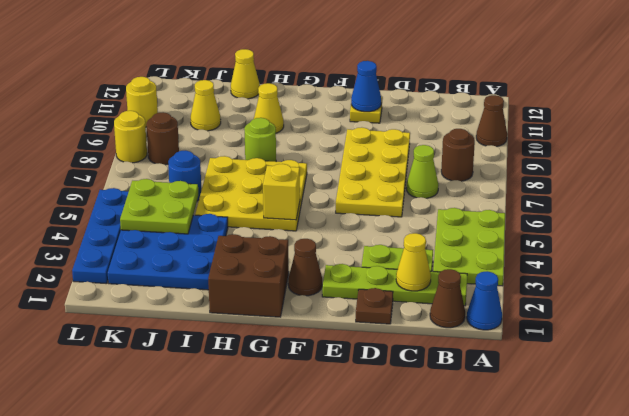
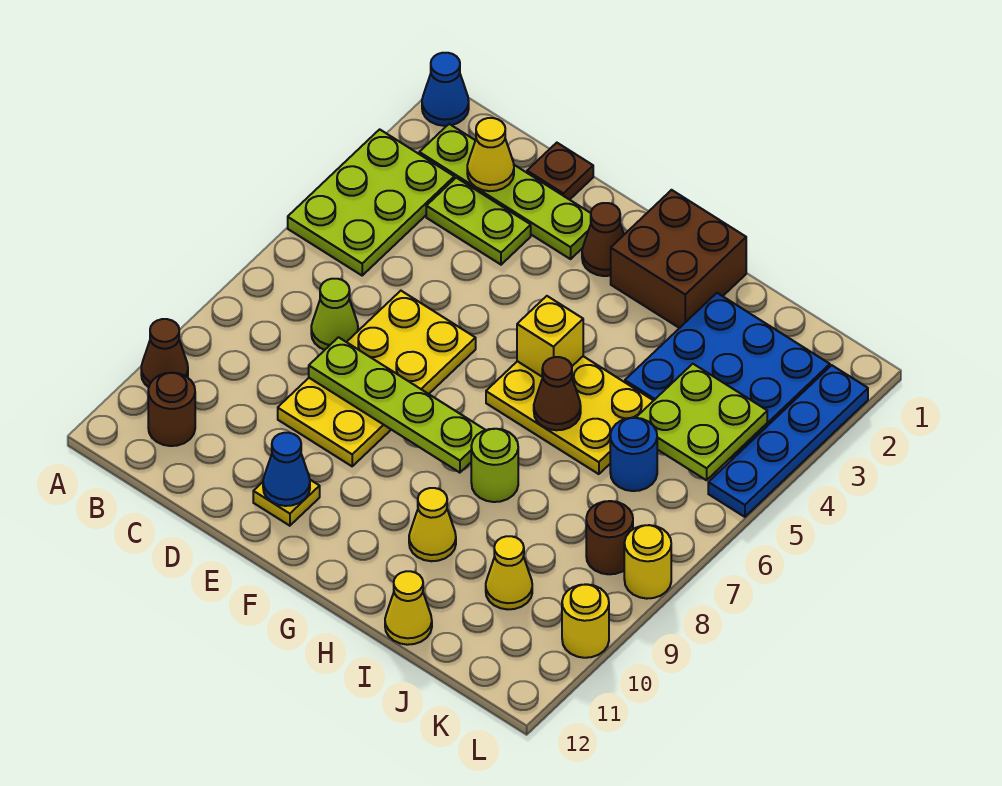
brown cone B1 level 1 -> brown cone H6 level 2
brown round brick B8 level 1 -> brown round brick B11 level 1
none -> lime plate D8:G8 level 2
yellow plate G5:I7 level 1 -> yellow plate G5:I6 level 1

